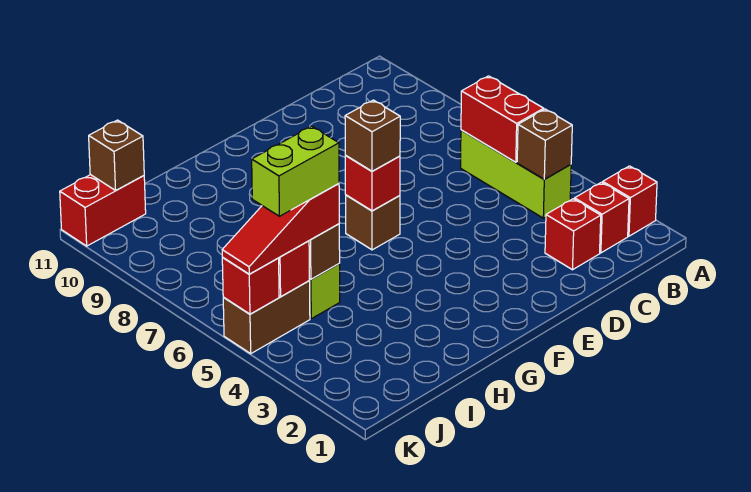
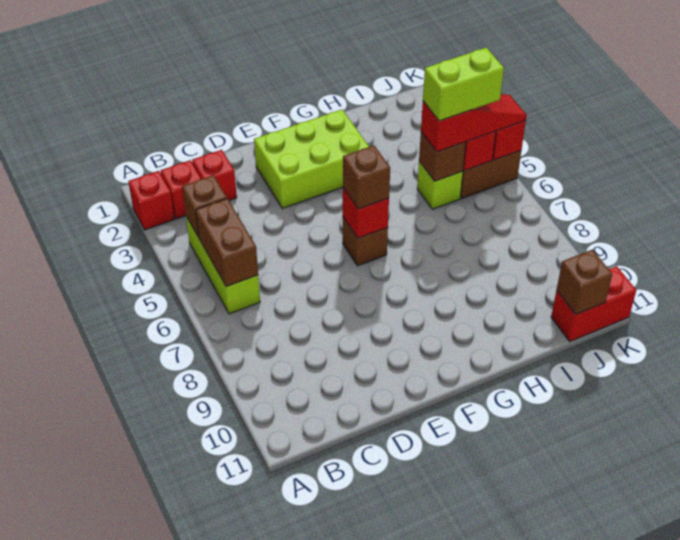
red brick B5:B6 level 2 -> brown brick B5:B6 level 2
none -> lime brick E2:G3 level 1

